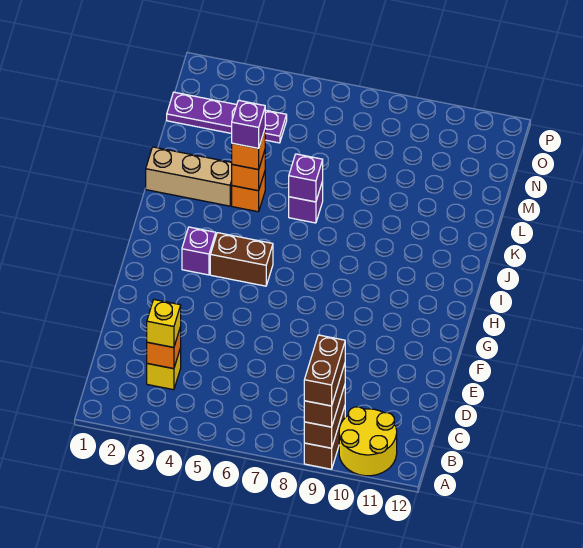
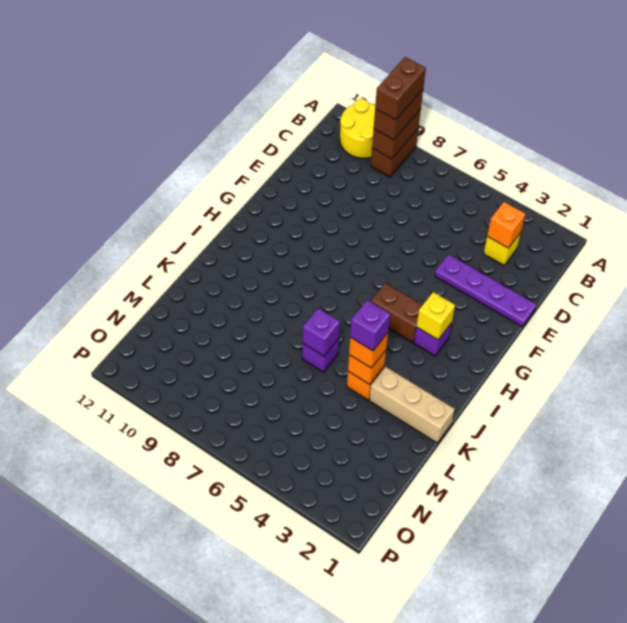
yellow brick C3 level 3 -> yellow brick H3 level 2
purple plate N1:N4 level 1 -> purple plate E1:E4 level 1

